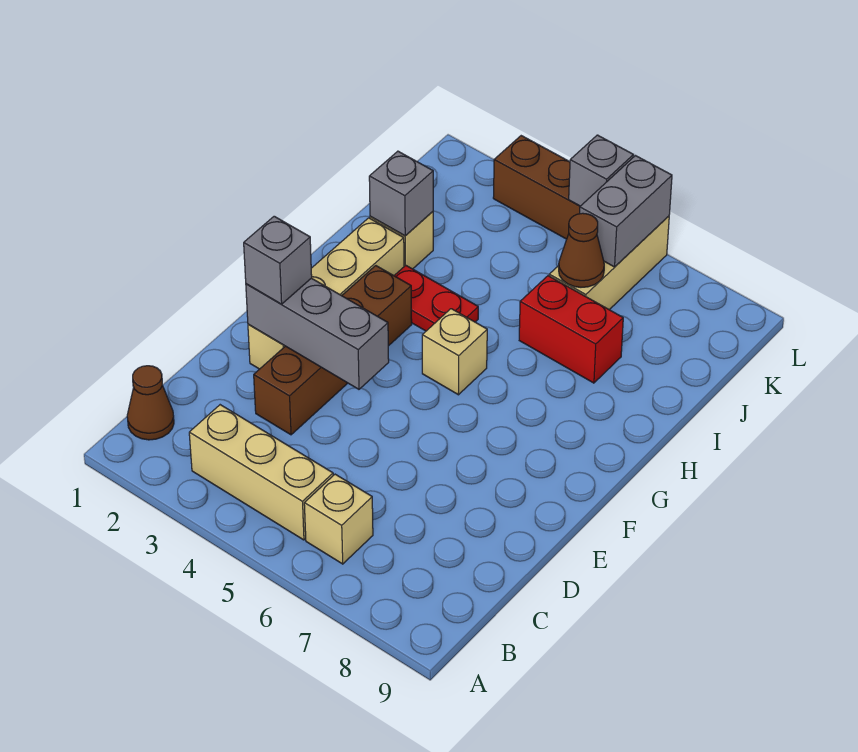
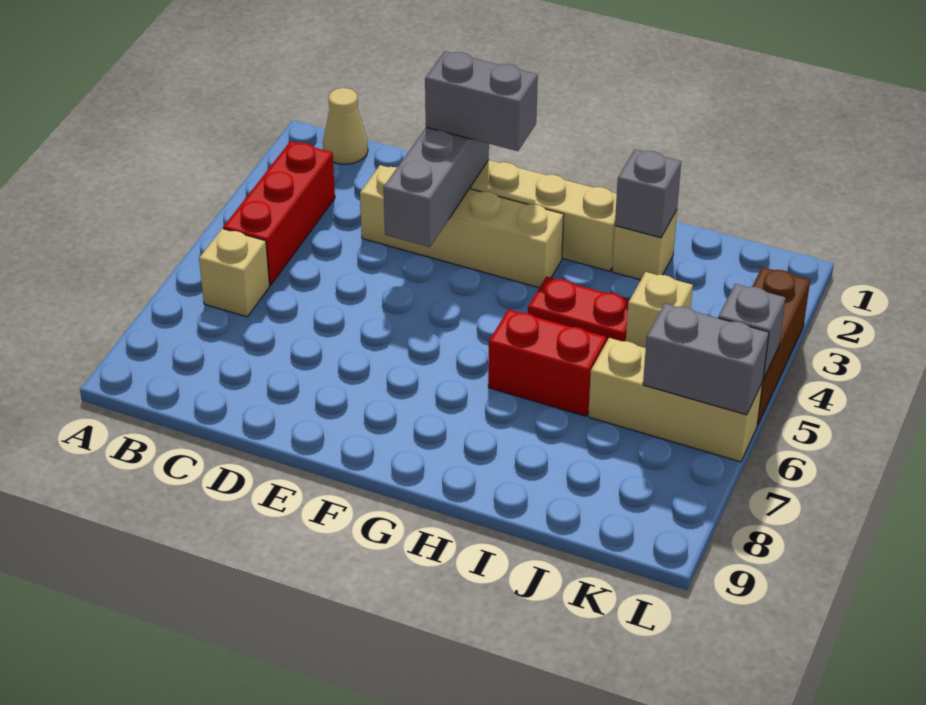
brown cone B1 level 1 -> tan cone B1 level 1
tan brick B3:B5 level 1 -> red brick B3:B5 level 1
brown brick D3:G3 level 1 -> tan brick D3:G3 level 1
grey brick E2 level 3 -> grey brick E2:F2 level 3
tan brick G5 level 1 -> tan brick J4 level 1
red plate H3:H4 level 1 -> red plate H4:I4 level 1
red brick I6:I7 level 1 -> red brick H6:I6 level 1
brown cone J6 level 2 -> none

